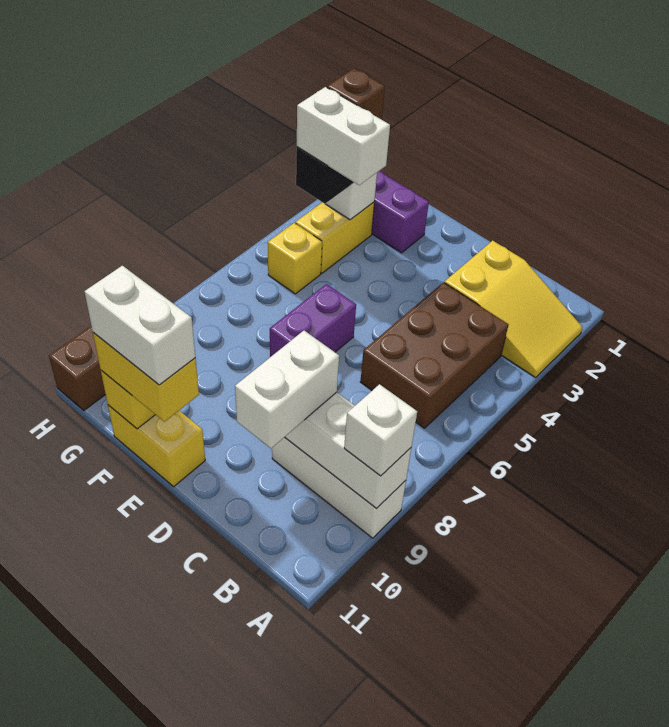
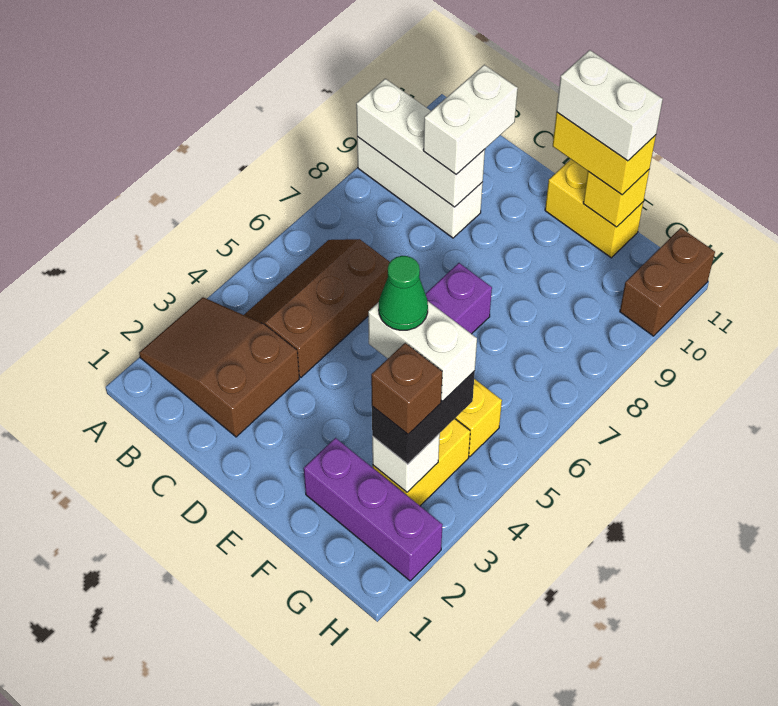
yellow slope A2:C3 level 1 top C -> brown slope A2:C3 level 1 top C
white brick A9 level 3 -> none
brown brick B4:C6 level 1 -> brown slope B4:C6 level 1 top C
none -> green cone F4 level 5

